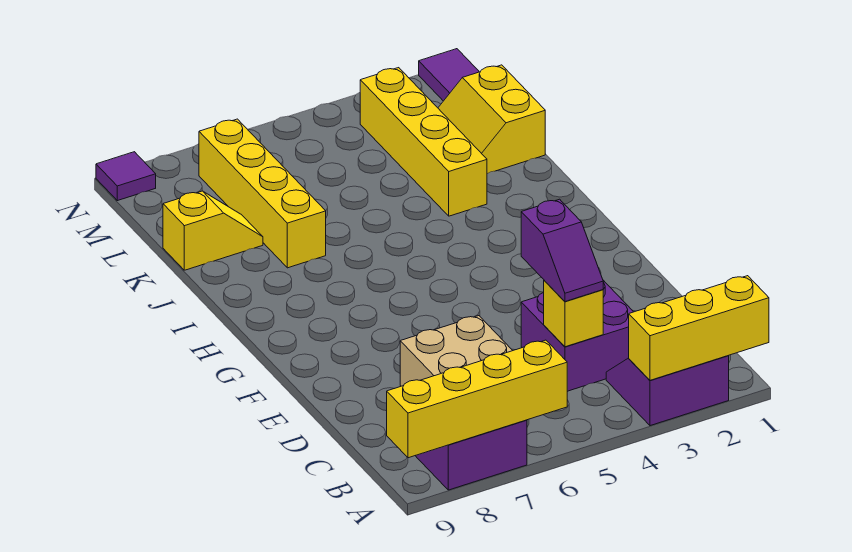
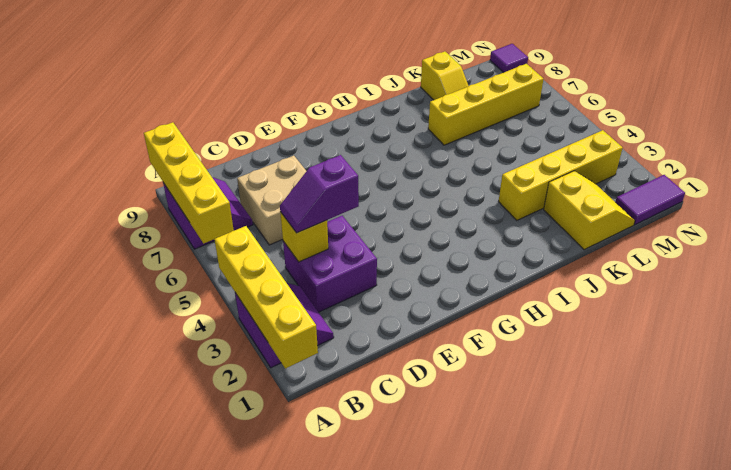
yellow brick A1:A3 level 2 -> yellow brick A1:A4 level 2
yellow slope K1:L2 level 1 top 1 -> yellow slope K1:L2 level 1 top K

